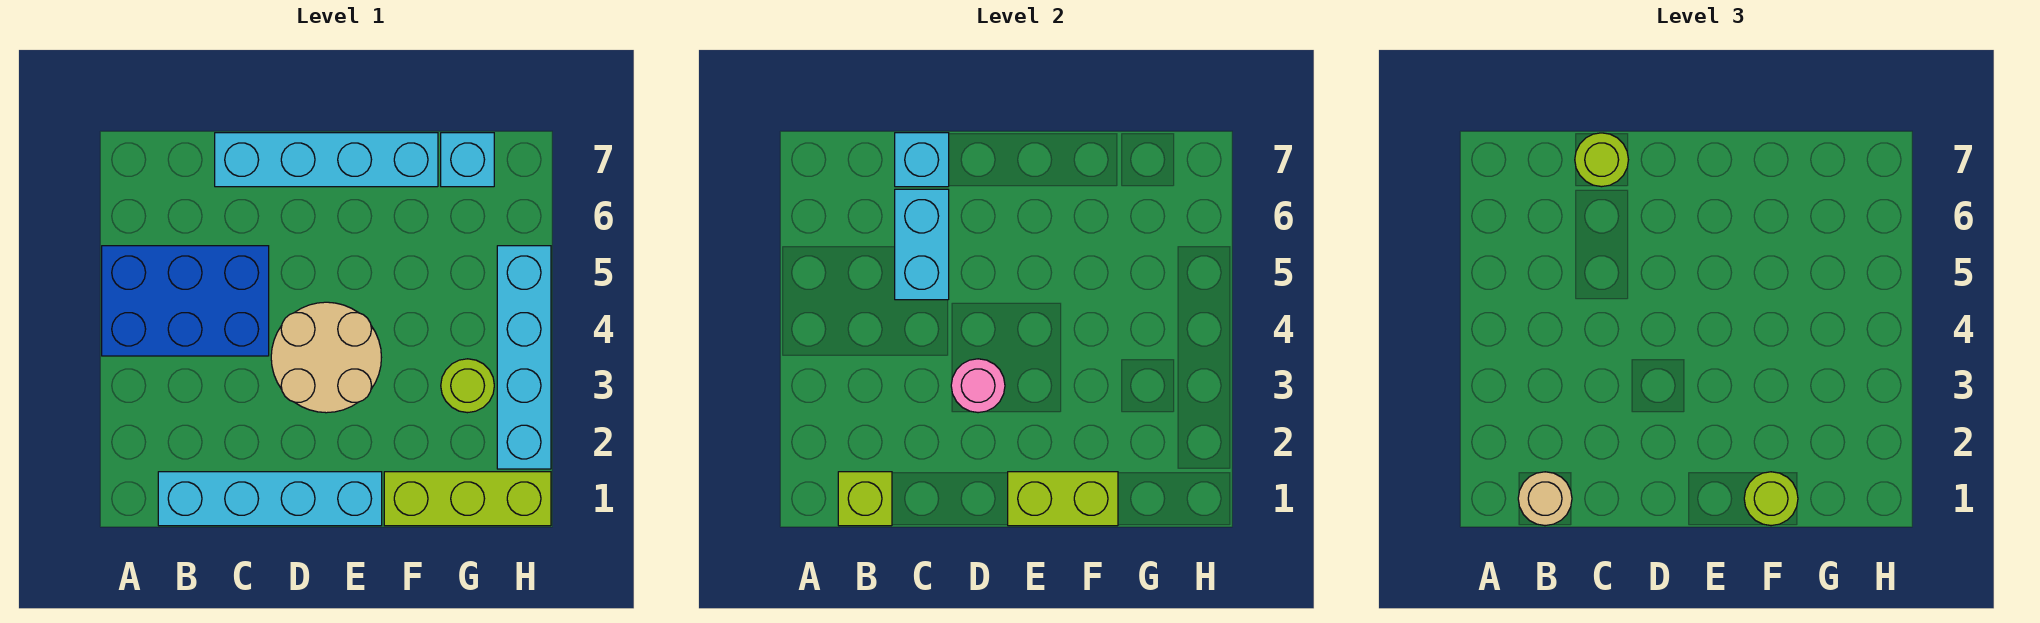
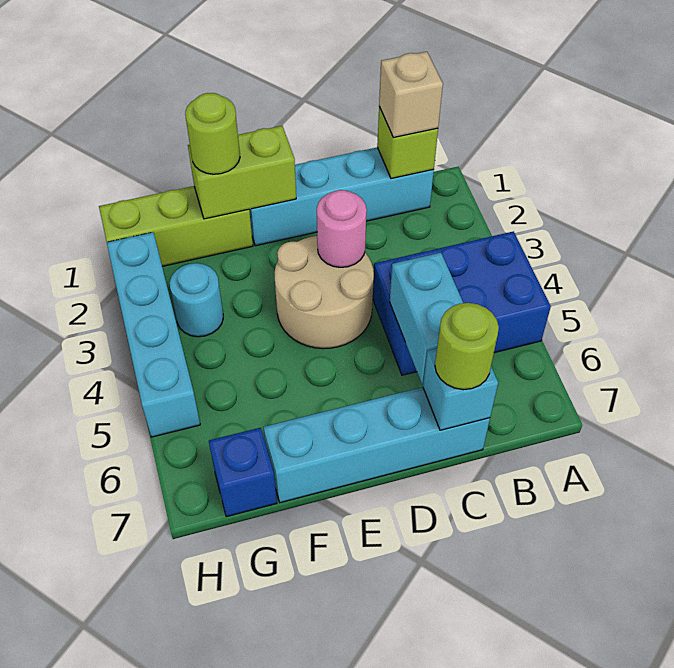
tan round brick B1 level 3 -> tan brick B1 level 3
lime round brick G3 level 1 -> cyan round brick G3 level 1
cyan brick G7 level 1 -> blue brick G7 level 1

